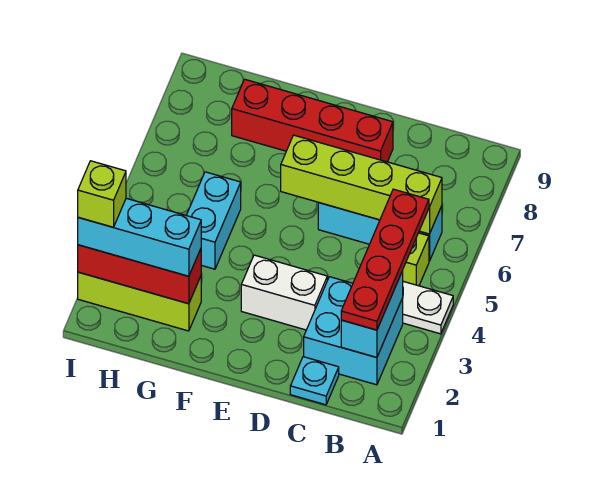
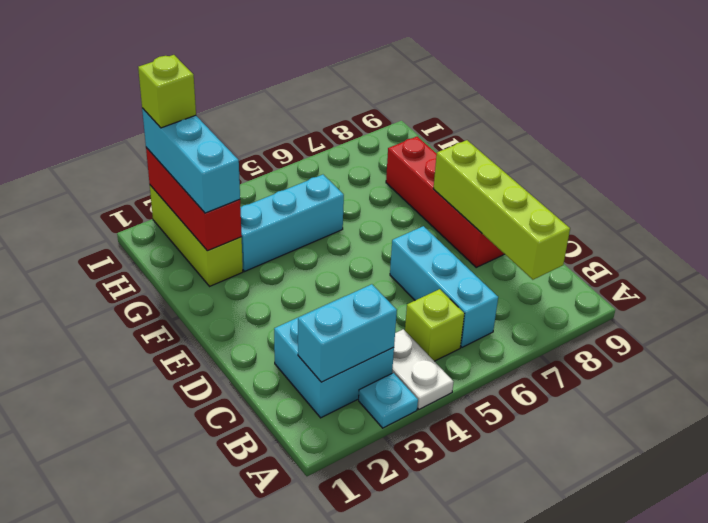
red plate B2:B5 level 3 -> none
lime brick B6:E6 level 2 -> lime brick B8:E8 level 2
cyan plate C1 level 1 -> cyan plate A3 level 1
white brick D3:E3 level 1 -> none
cyan brick G4:G5 level 1 -> cyan brick G3:G5 level 1

